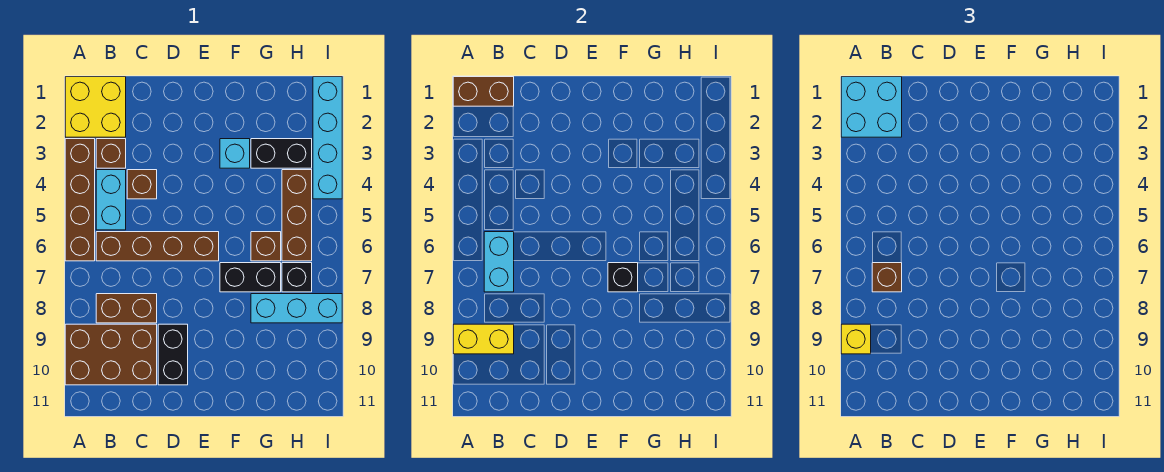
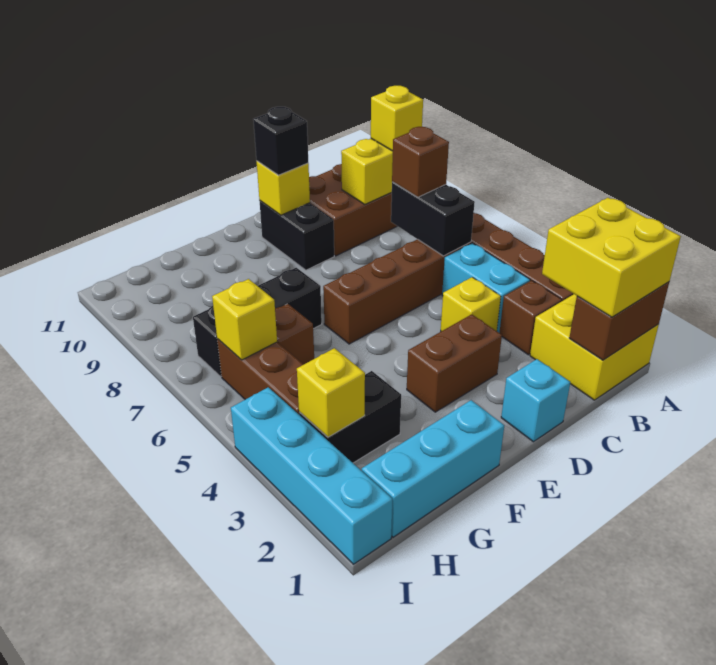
cyan brick A1:B2 level 3 -> yellow brick A1:B2 level 3
cyan brick B6:B7 level 2 -> black brick B6:B7 level 2
brown brick B8:C8 level 1 -> brown brick D3:E3 level 1
brown brick C4 level 1 -> yellow brick C4 level 1
none -> yellow brick D10 level 2
cyan brick F3 level 1 -> cyan brick D1 level 1
black brick F7 level 2 -> black brick D10 level 3
cyan brick G8:I8 level 1 -> cyan brick F1:H1 level 1
none -> yellow brick H3 level 2
none -> yellow brick H6 level 2

